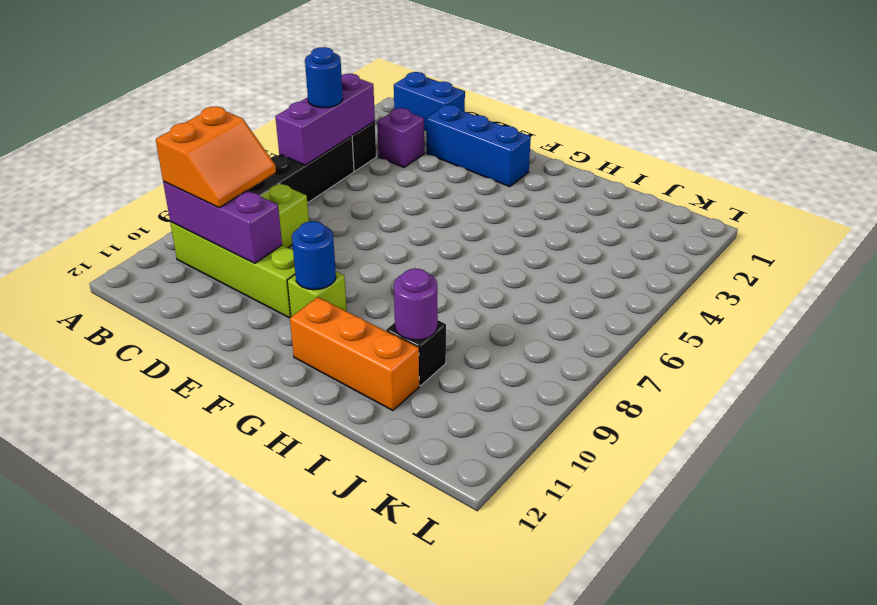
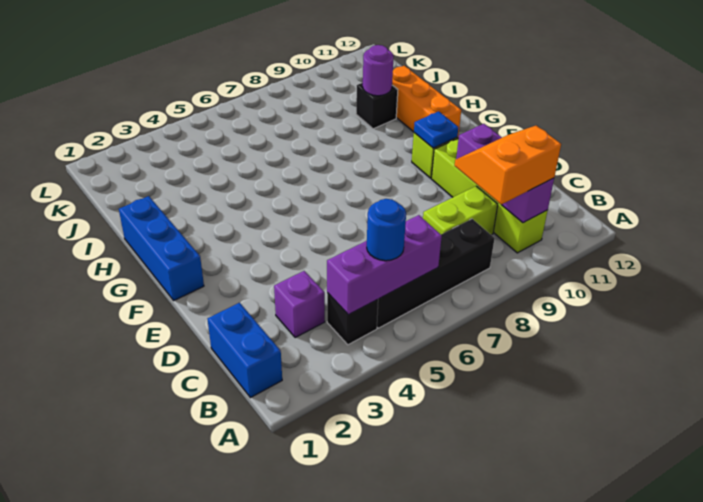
blue brick D2:F2 level 1 -> blue brick F1:H1 level 1
blue round brick F10 level 2 -> blue plate F10 level 2

